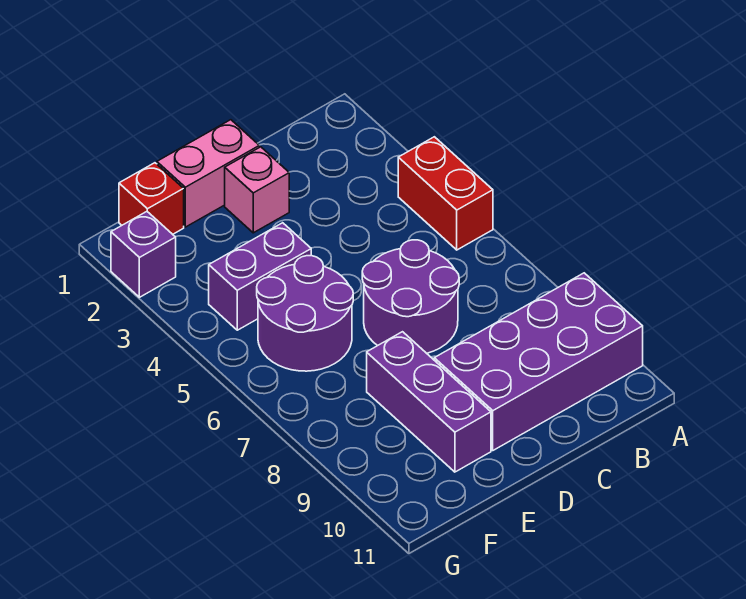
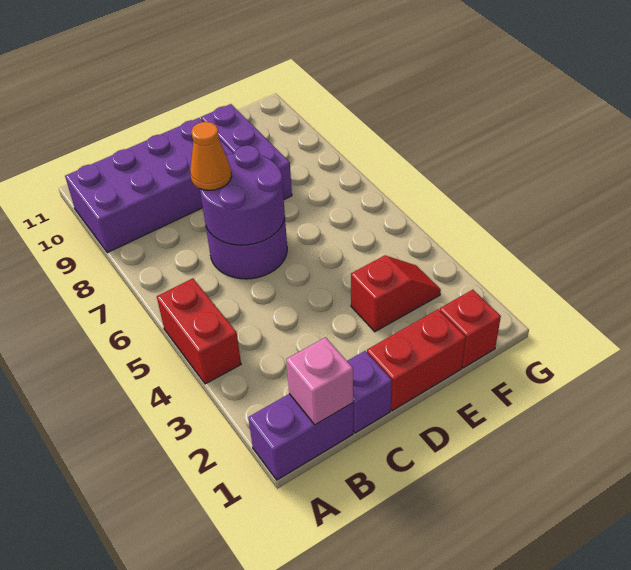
none -> orange cone C7 level 3
pink brick D1:E1 level 1 -> red brick D1:E1 level 1
pink brick D2 level 1 -> pink brick B1 level 2
none -> red slope E3:F3 level 1 top E
purple brick E4:F4 level 1 -> purple brick A1:B1 level 1
purple round brick E5:F6 level 1 -> purple round brick C6:D7 level 2
purple brick G2 level 1 -> purple brick C1 level 1

